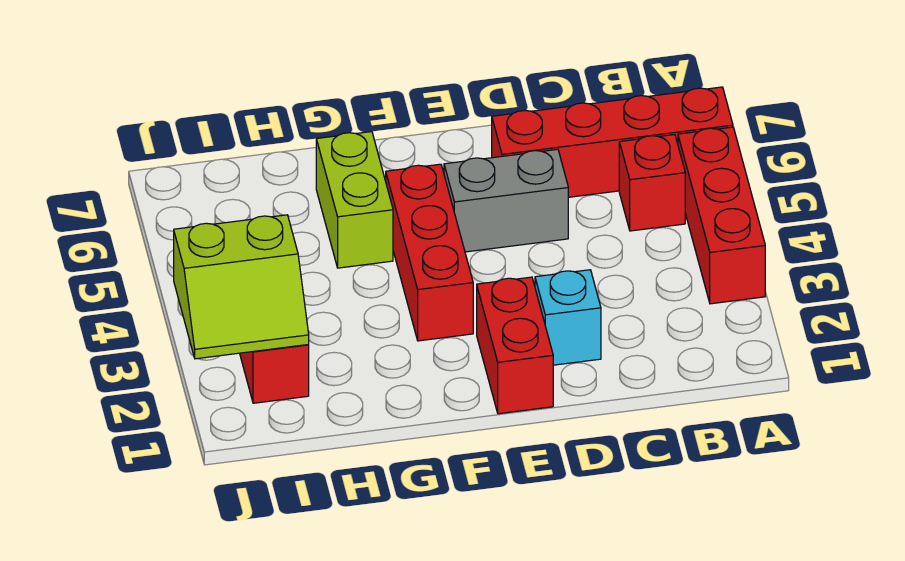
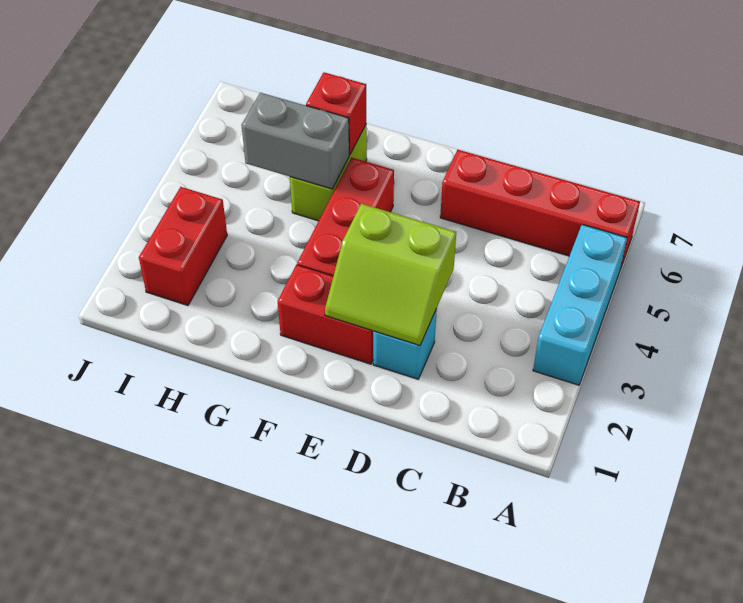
red brick A3:A5 level 1 -> cyan brick A3:A5 level 1
red brick B5 level 1 -> red brick G6 level 2
grey brick D5:E5 level 1 -> grey brick G5:H5 level 2
red brick E1:E2 level 1 -> red brick E2:F2 level 1
lime slope I2:J3 level 2 top 3 -> lime slope D2:E3 level 2 top 3

